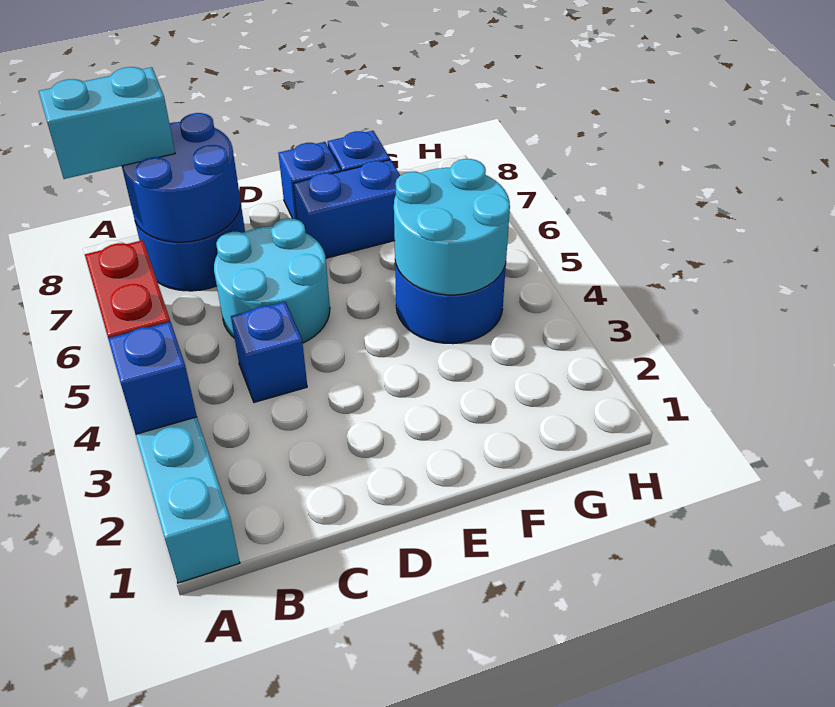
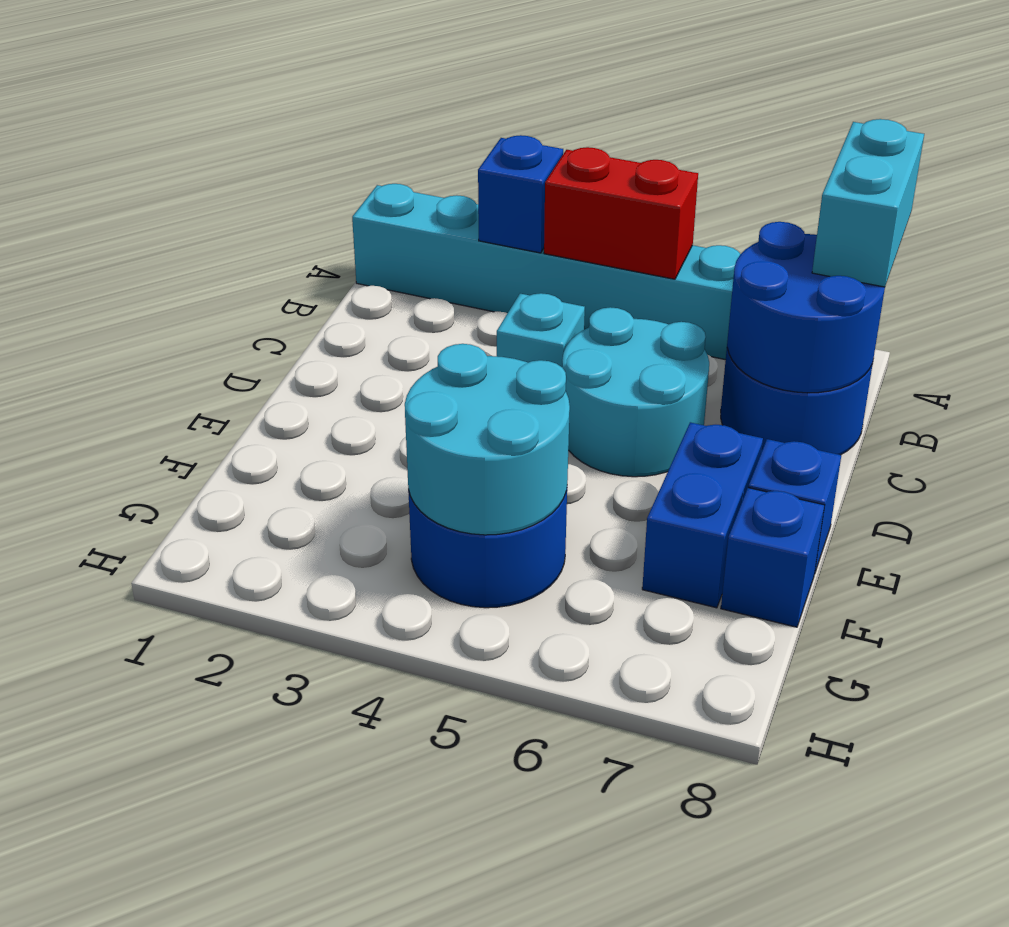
blue brick C4 level 1 -> cyan brick C4 level 1

